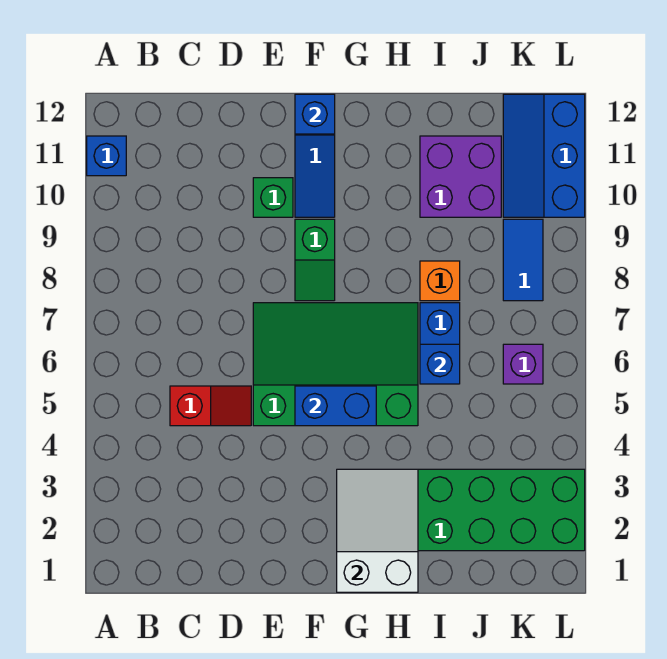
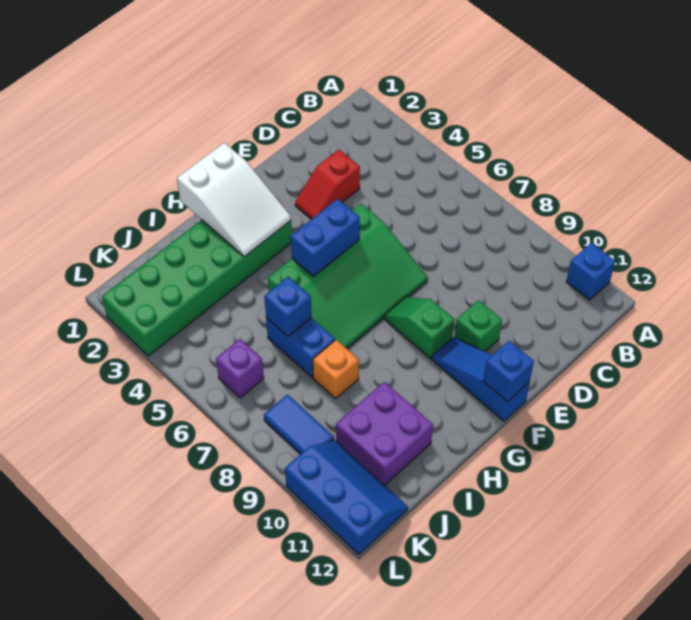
red slope C5:D5 level 1 top C -> red slope D3:E3 level 1 top D

